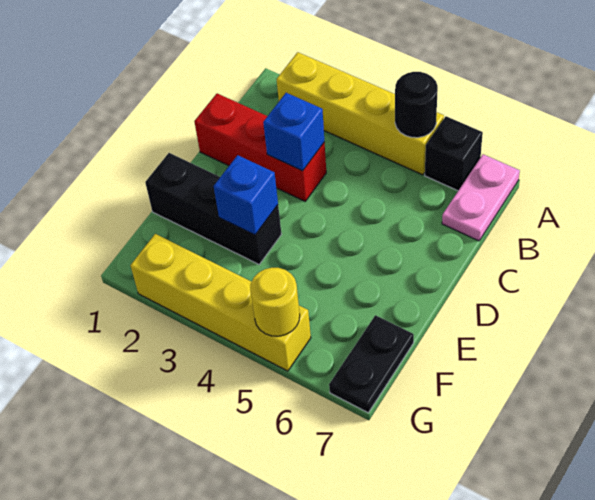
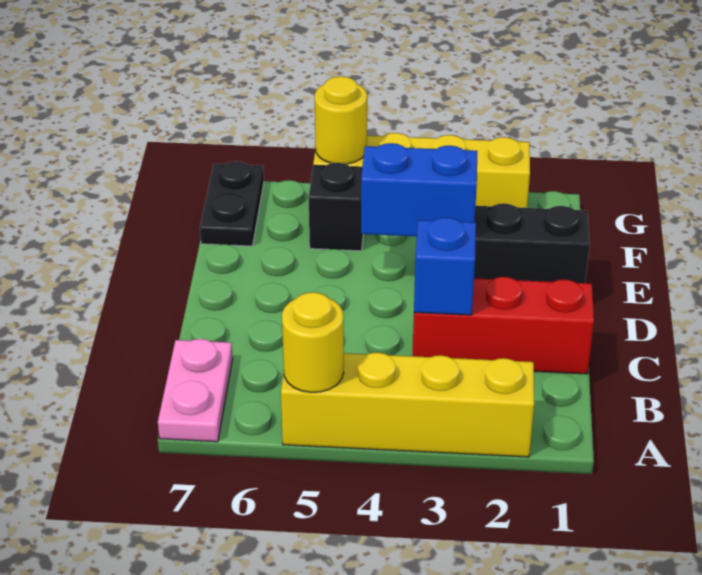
black round brick A5 level 2 -> yellow round brick A5 level 2
black brick A6 level 1 -> black brick F5 level 1
blue brick E3 level 2 -> blue brick E3:E4 level 2

